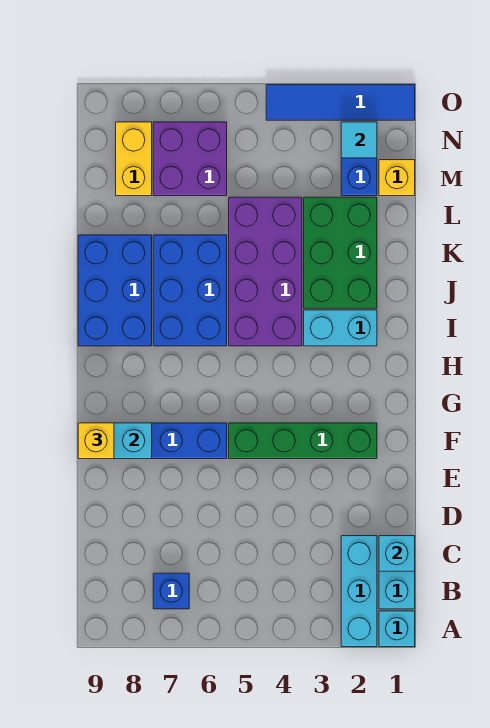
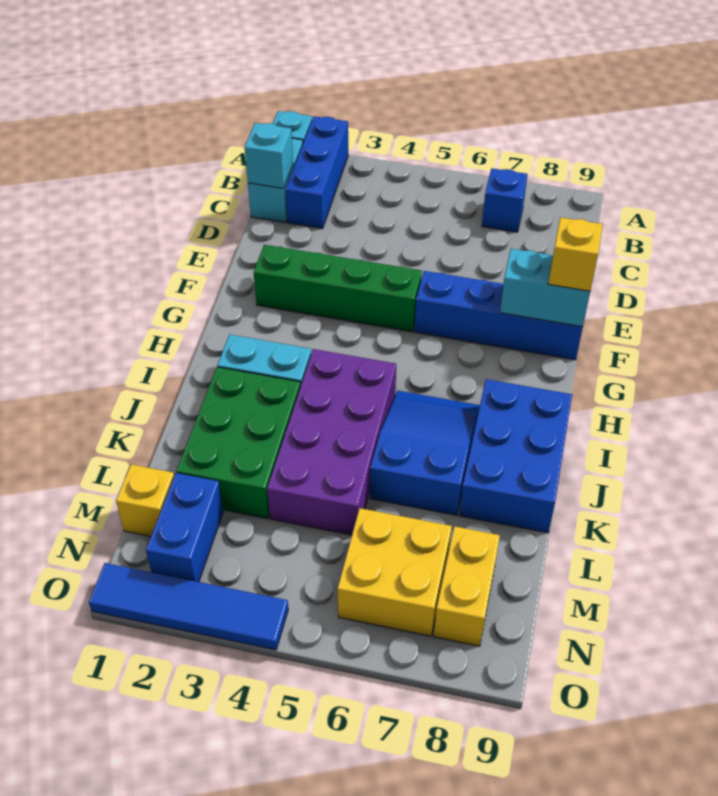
cyan brick A2:C2 level 1 -> blue brick A2:C2 level 1
blue brick I6:K7 level 1 -> blue slope I6:K7 level 1 top K
purple brick M6:N7 level 1 -> yellow brick M6:N7 level 1
cyan tile N2 level 2 -> none

